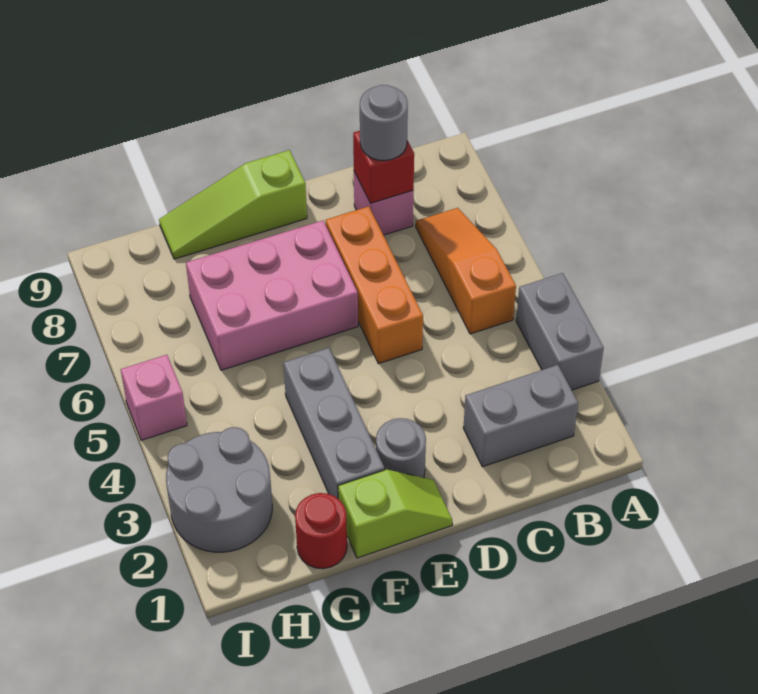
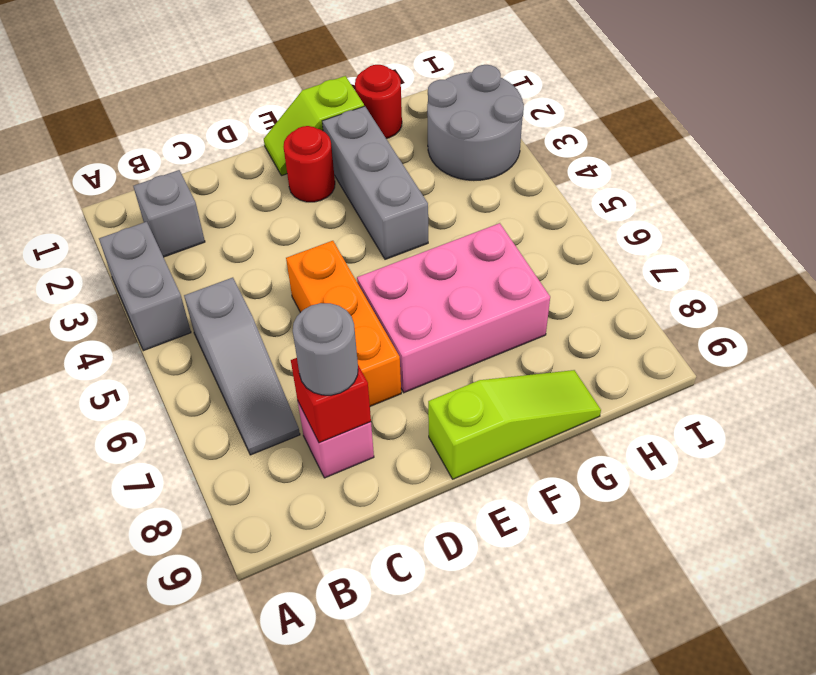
grey brick B2:C2 level 1 -> grey brick B2 level 1
orange slope B5:B7 level 1 top 5 -> grey slope B5:B7 level 1 top 5
grey round brick E2 level 1 -> red round brick E2 level 1
pink brick I5 level 1 -> none

